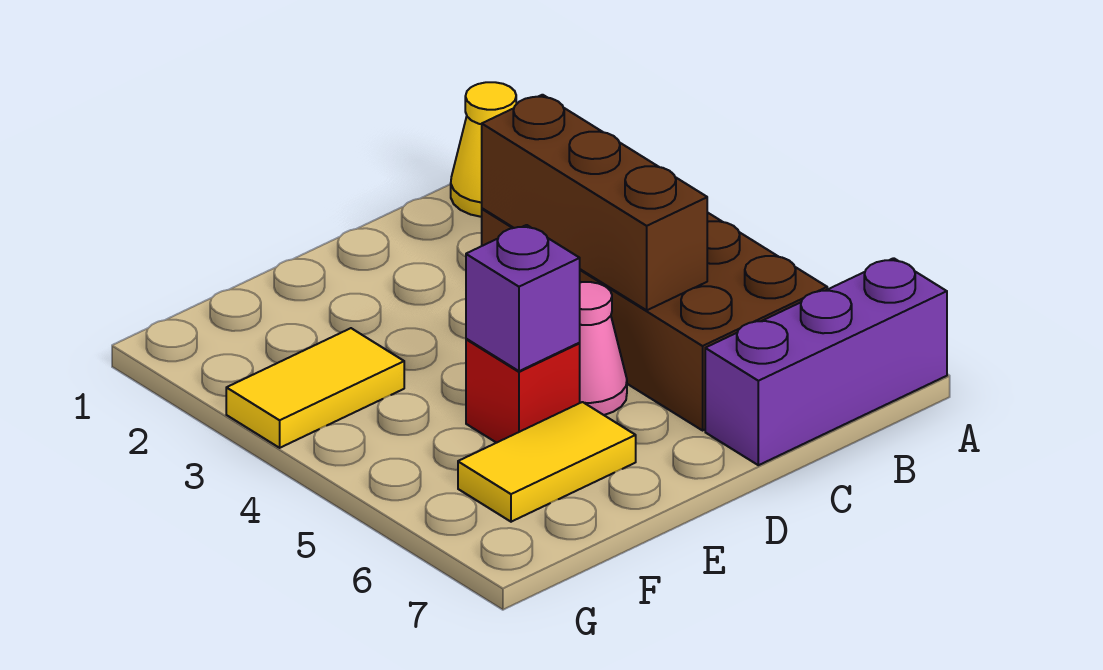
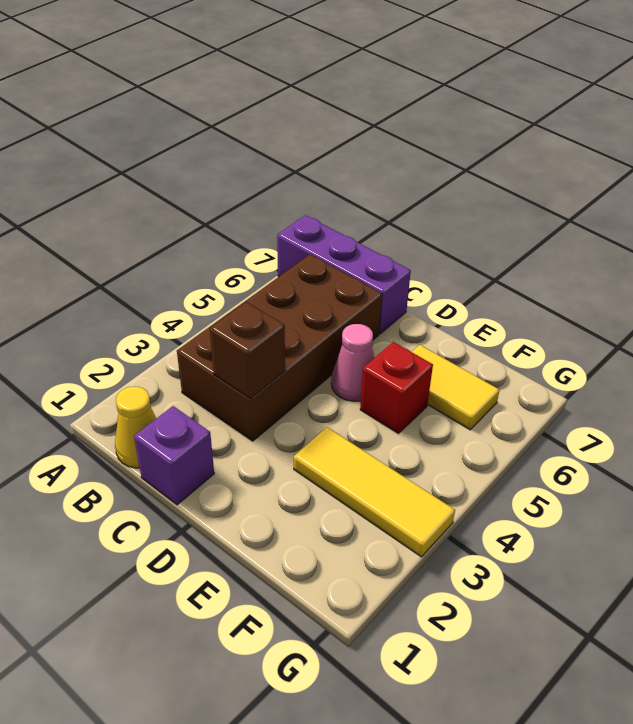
brown brick C3:C5 level 2 -> brown brick C3 level 2
purple brick E5 level 2 -> purple brick C1 level 1
yellow tile F3:G3 level 1 -> yellow tile E3:G3 level 1

